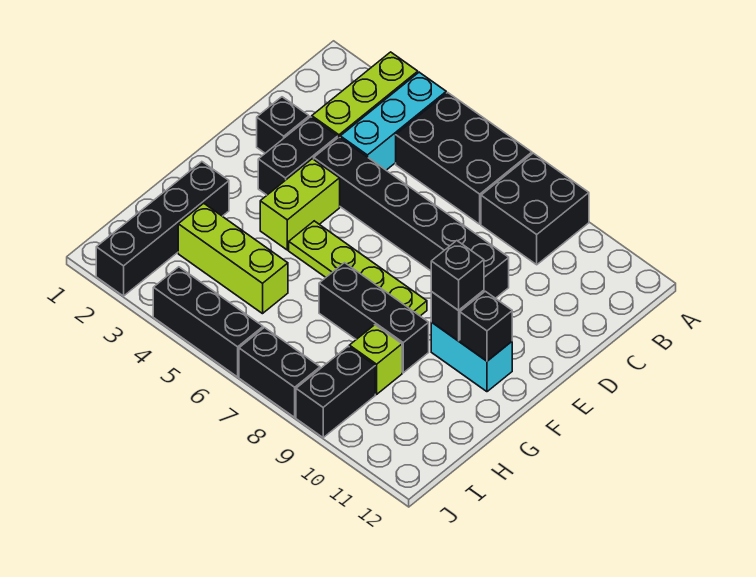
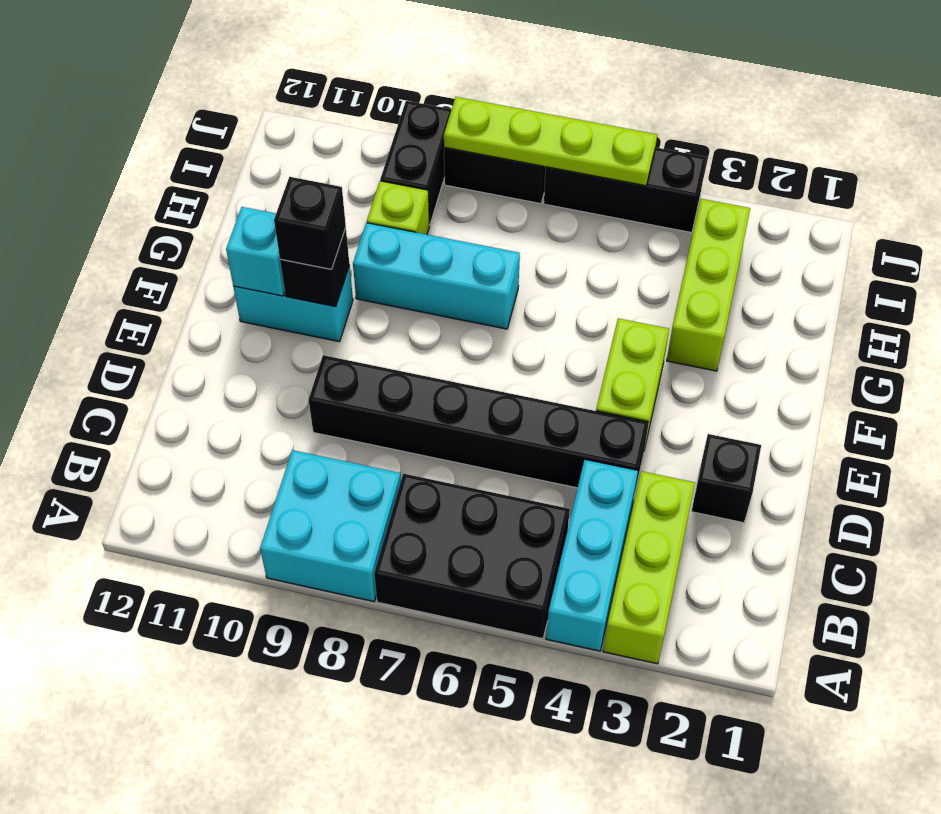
black brick A8:B9 level 1 -> cyan brick A8:B9 level 1
black brick D3:E3 level 1 -> none
lime plate F5:F8 level 1 -> lime plate J5:J8 level 2
black brick F11 level 2 -> cyan brick F11 level 2
black brick G2:J2 level 1 -> none
black brick G7:G9 level 1 -> cyan brick G7:G9 level 1
lime brick H3:H5 level 1 -> lime brick G3:I3 level 1

